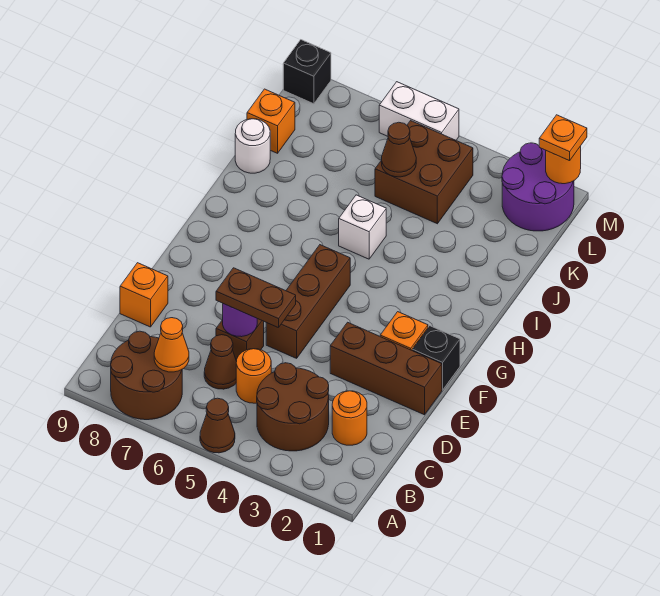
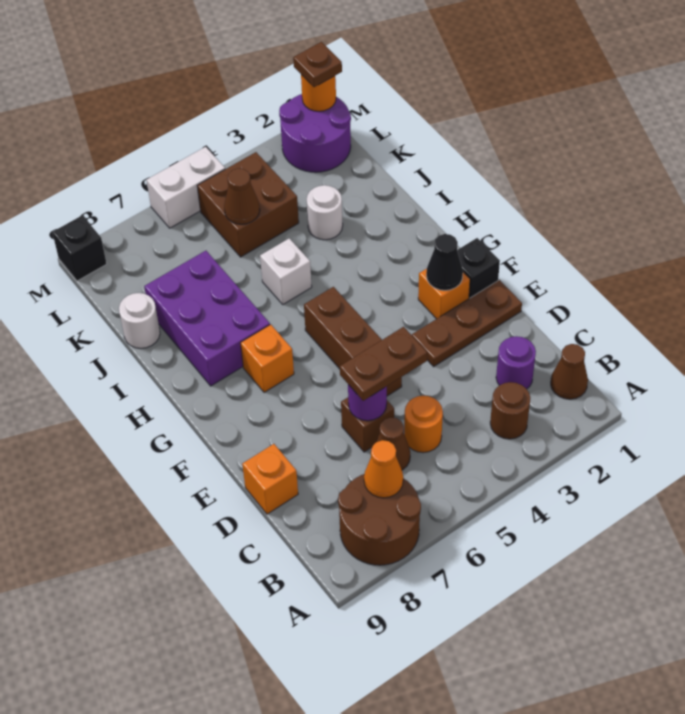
brown cone A5 level 1 -> brown cone B1 level 1
brown round brick B3:C4 level 1 -> brown round brick B3 level 1
orange round brick C2 level 1 -> purple round brick C2 level 1
brown brick E1:E3 level 1 -> brown plate E1:E3 level 1
none -> black cone F2 level 2
none -> purple brick H7:J8 level 1
none -> white round brick J3 level 1
orange brick K9 level 1 -> orange brick G7 level 1
orange plate M1 level 3 -> brown plate M1 level 3

